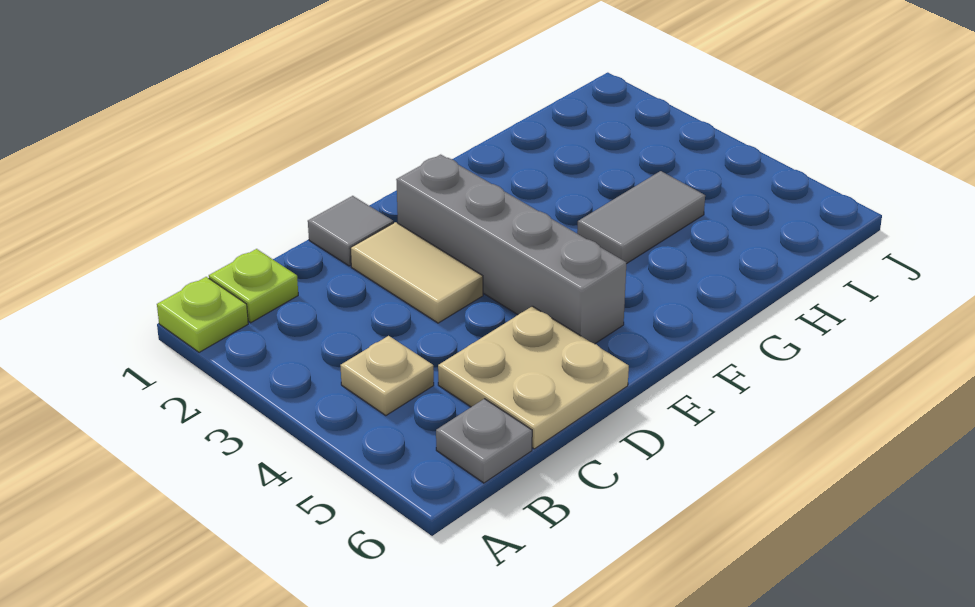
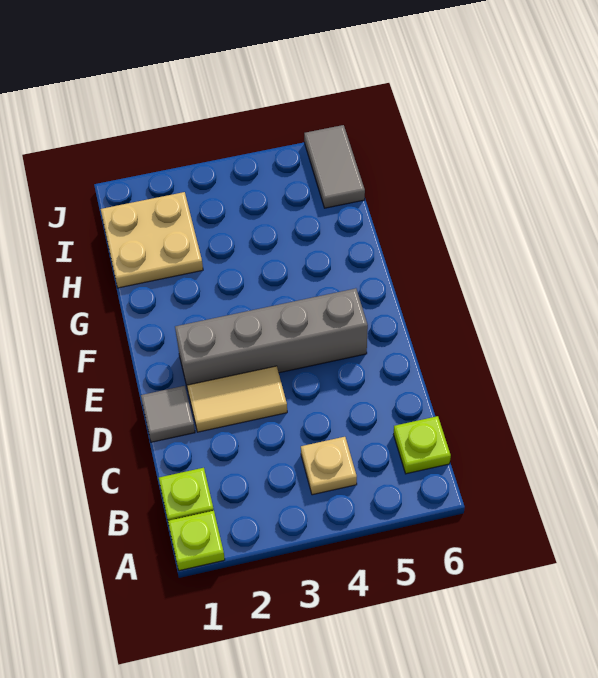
grey plate B6 level 1 -> lime plate B6 level 1
tan plate C5:D6 level 1 -> tan plate H1:I2 level 1
grey tile G4:H4 level 1 -> grey tile I6:J6 level 1

